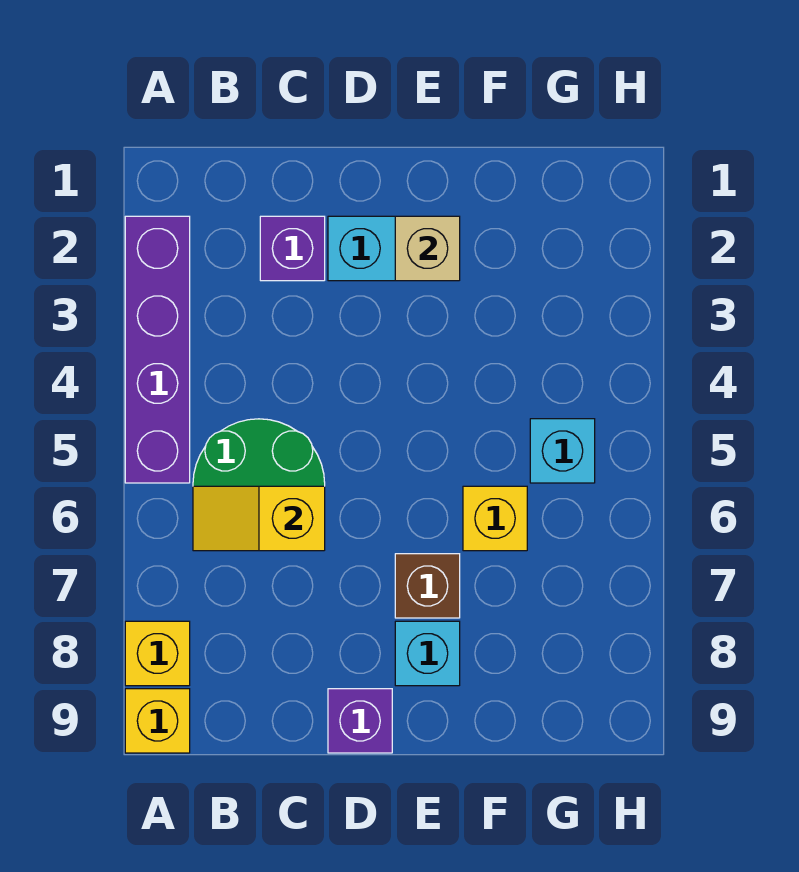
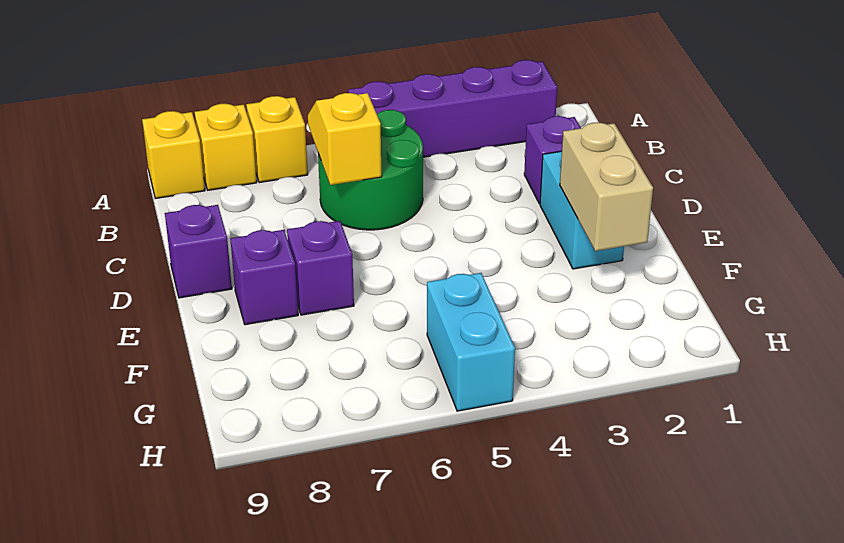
tan brick E2 level 2 -> tan brick E2:F2 level 2
brown brick E7 level 1 -> purple brick E7 level 1
cyan brick E8 level 1 -> purple brick E8 level 1
yellow brick F6 level 1 -> yellow brick A7 level 1
cyan brick G5 level 1 -> cyan brick G5:H5 level 1

